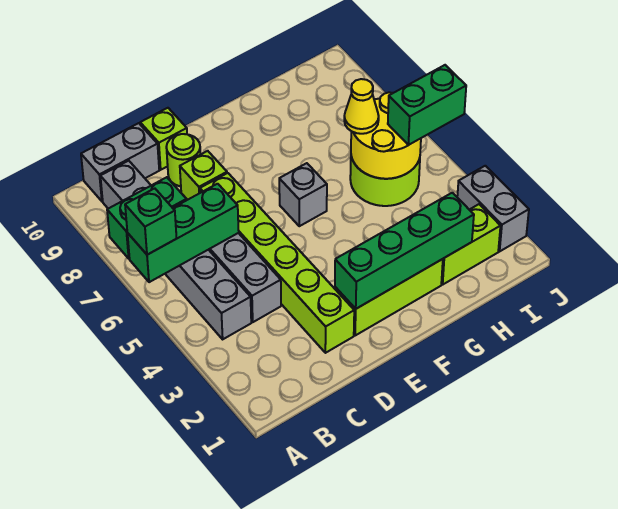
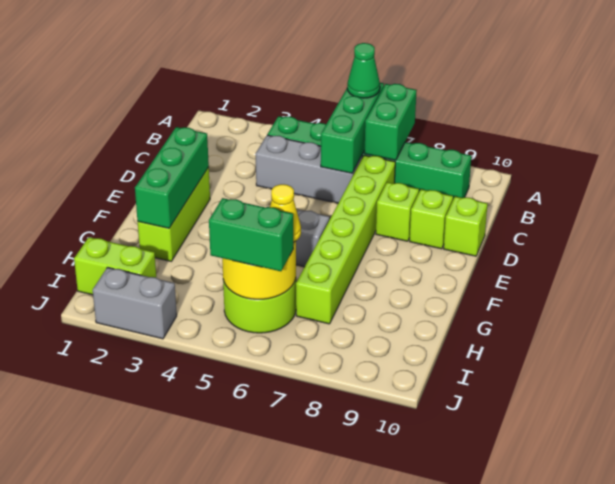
green brick A6 level 3 -> green cone A6 level 3
grey brick B4:B9 level 1 -> green brick B4:B9 level 1
grey brick B10:C10 level 1 -> none
lime brick D2:D7 level 1 -> lime brick C7:H7 level 1
lime round brick D9 level 1 -> lime brick D9 level 1
green brick E2:H2 level 2 -> green brick E2:G2 level 2
lime brick H2:I2 level 1 -> lime brick I1:I2 level 1
green brick I5:J5 level 3 -> green brick I5:I6 level 3

